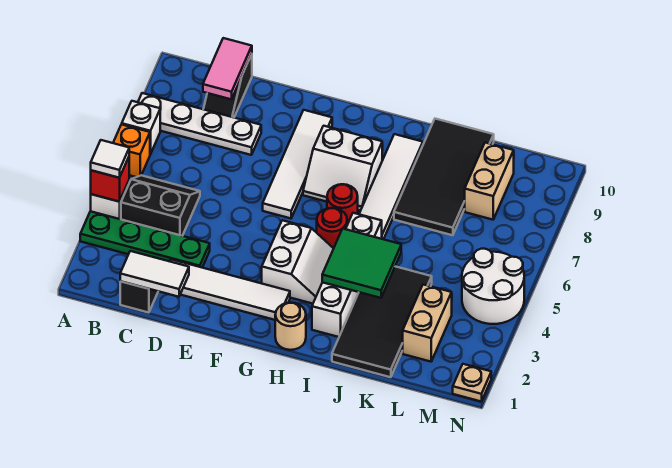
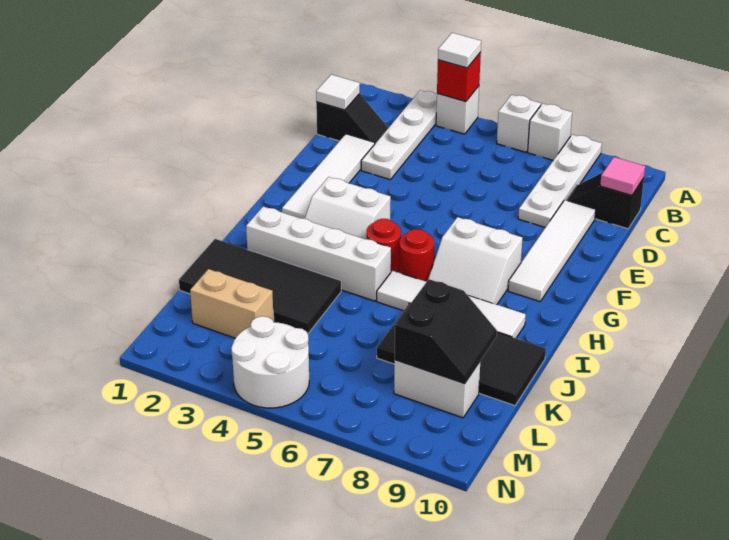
green plate A3:D3 level 1 -> white plate A3:D3 level 1
orange brick A6 level 1 -> white brick A6 level 1
black slope B4:C5 level 1 top 4 -> black slope K8:L9 level 2 top 8
white tile C1:D1 level 2 -> white tile C1 level 2
pink tile C9:C10 level 2 -> pink tile C10 level 2
white tile F6:F9 level 1 -> white tile D9:G9 level 1
white slope G7:H8 level 1 top 8 -> white slope G7:H8 level 1 top G
tan round brick H1 level 1 -> none
green tile I3:J4 level 2 -> none
tan brick L8:L9 level 1 -> white brick L8:L9 level 1
tan plate N1 level 1 -> none

